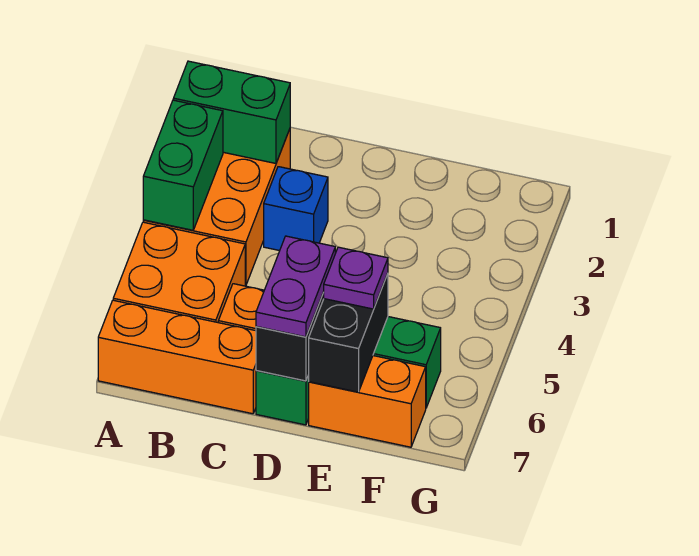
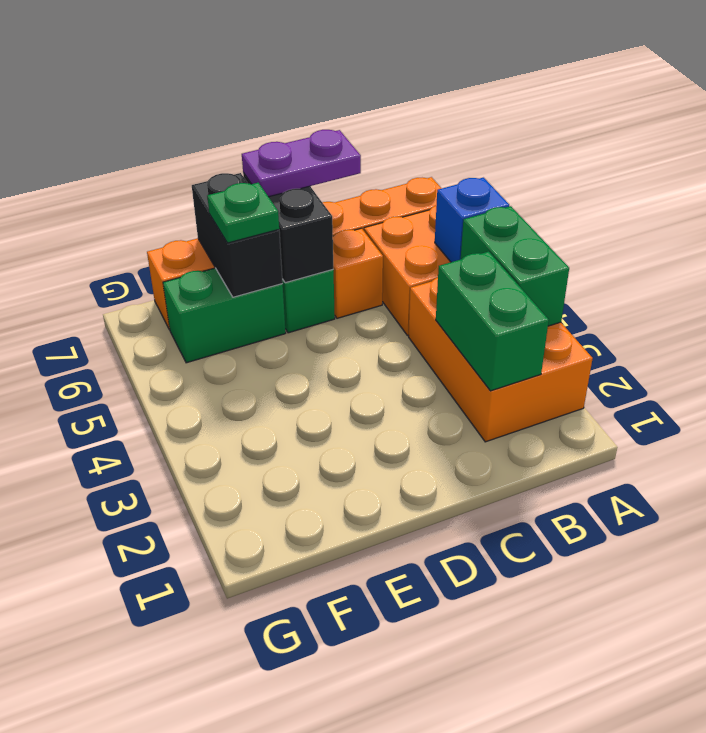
green brick A2:B2 level 2 -> green brick B2:B3 level 2
blue brick C3 level 1 -> blue brick A5 level 2
purple plate D6:D7 level 3 -> purple plate C7:D7 level 3
purple plate E6 level 3 -> green plate E6 level 3

